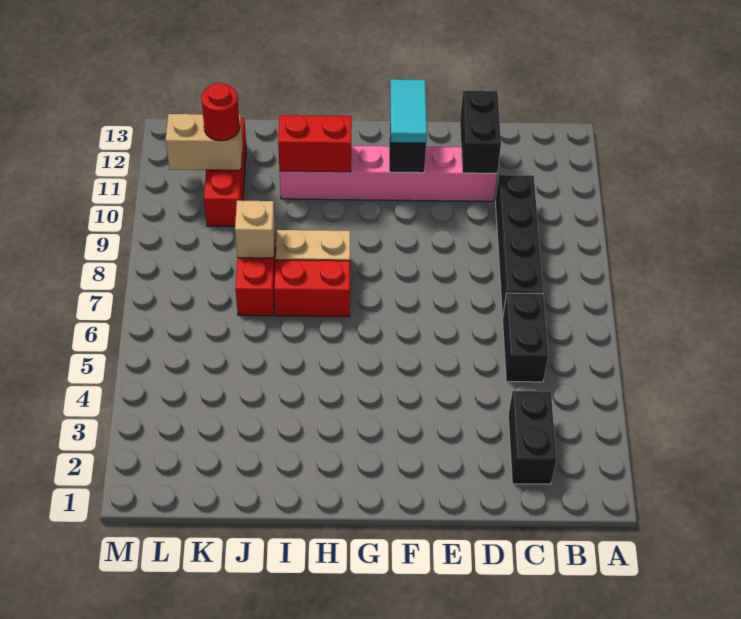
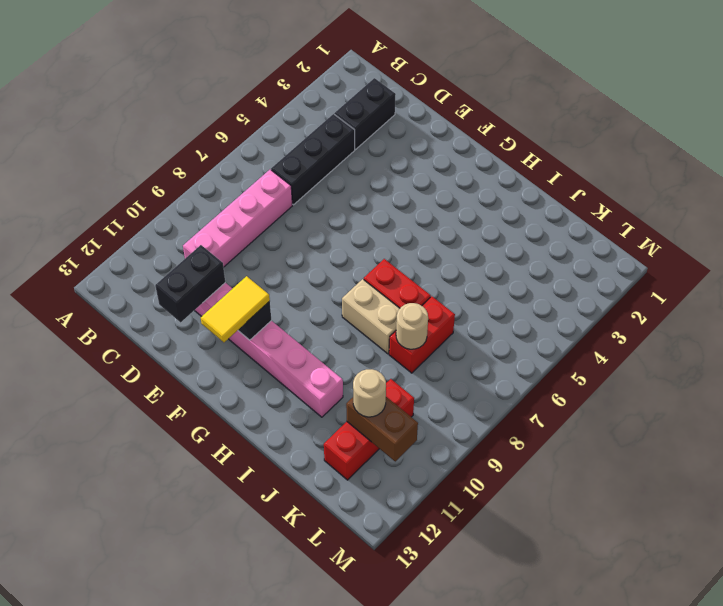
black brick C5:C6 level 1 -> black brick C4:C6 level 1
black brick C7:C10 level 1 -> pink brick C7:C10 level 1
cyan tile F11:F12 level 3 -> yellow tile F11:F12 level 3
red brick H11:I11 level 2 -> none
tan brick J8 level 2 -> tan round brick J8 level 2
tan brick K11:L11 level 2 -> brown brick K11:L11 level 2
red round brick K11 level 3 -> tan round brick K11 level 3

